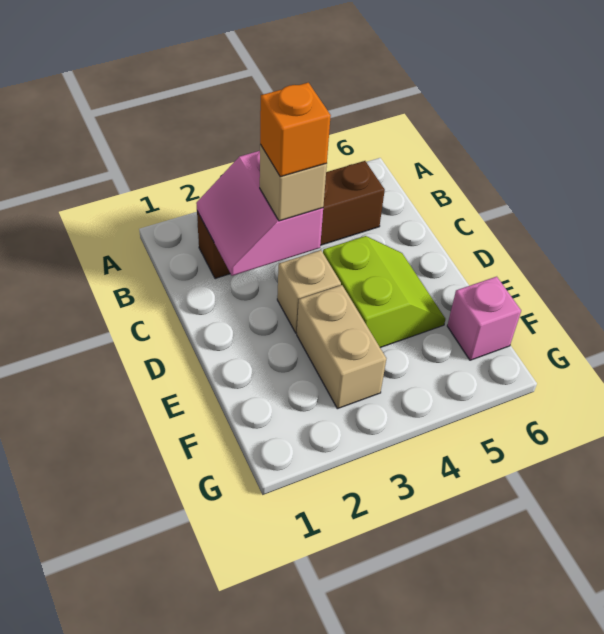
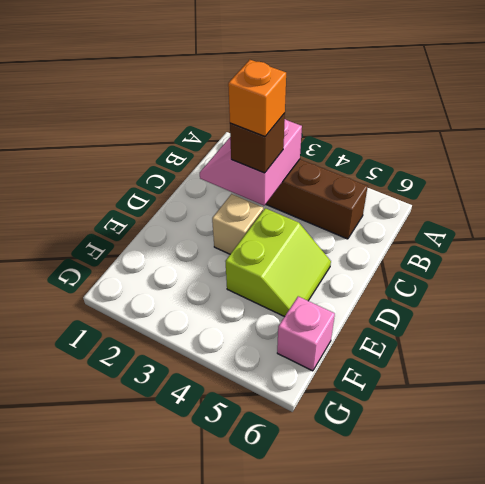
tan brick C3 level 3 -> brown brick C3 level 3
tan brick E3:F3 level 1 -> none

